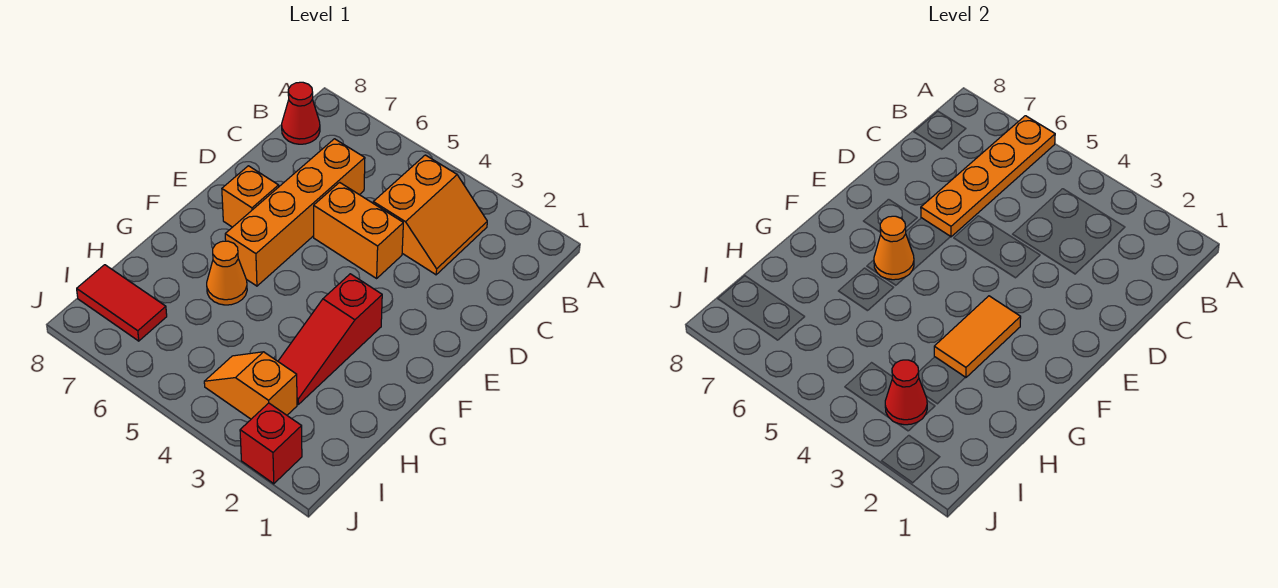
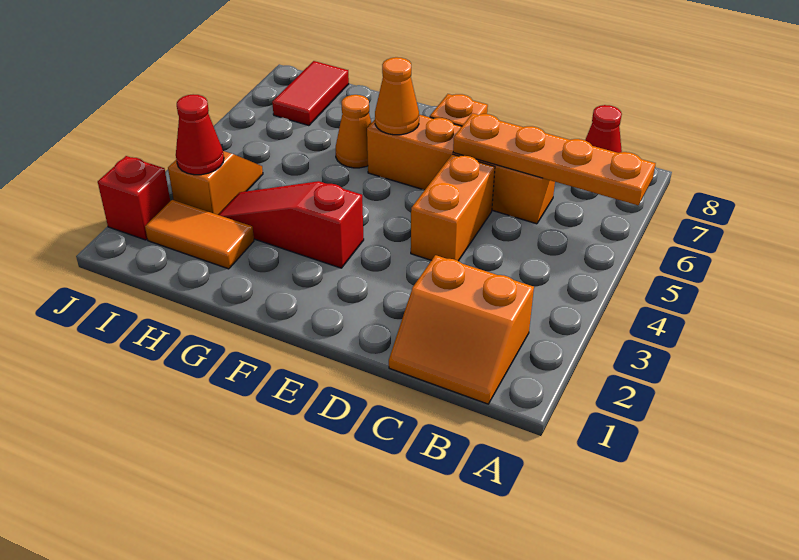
orange slope B3:C4 level 1 top 4 -> orange slope B1:C2 level 1 top 2
orange tile F3:G3 level 2 -> orange tile H2:I2 level 1

